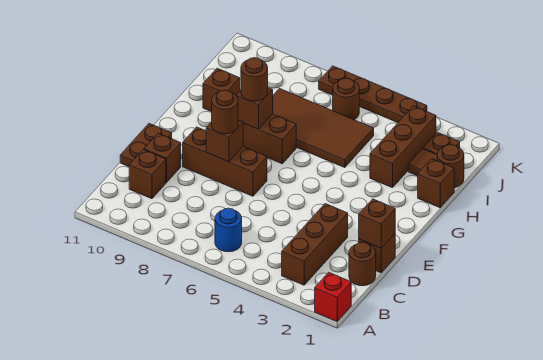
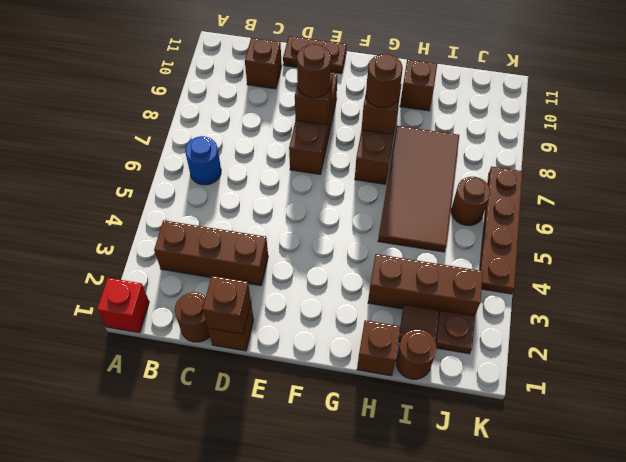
brown brick D10 level 1 -> none

